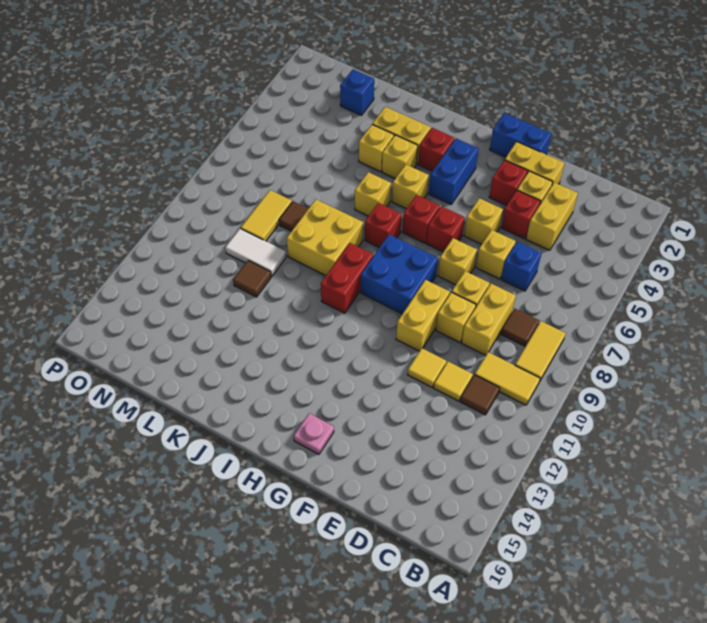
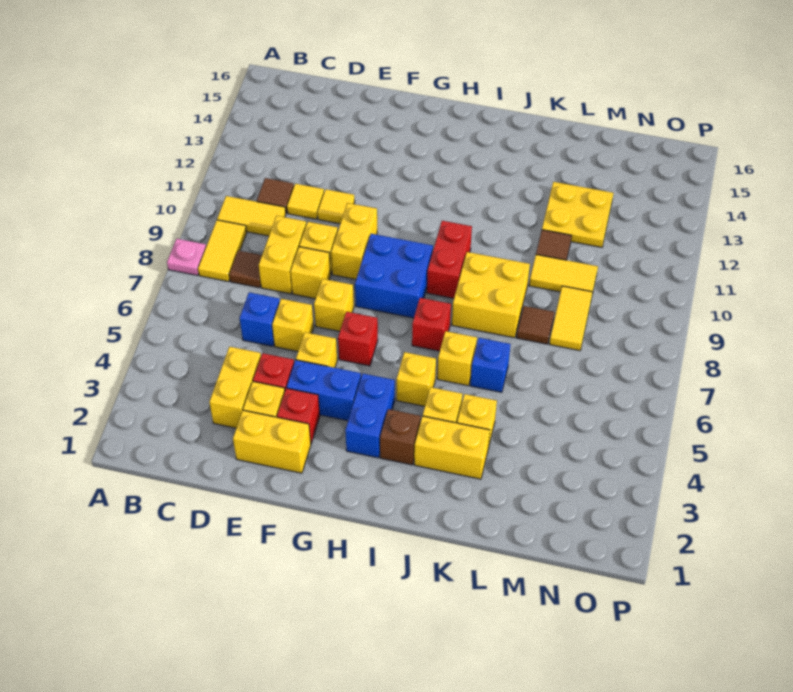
blue brick F1:G1 level 1 -> blue brick F4:G4 level 1
pink plate G15 level 1 -> pink plate A8 level 1
red brick H6 level 1 -> none
red brick I3 level 1 -> brown brick I3 level 1
white tile L10:M10 level 1 -> yellow tile L10:M10 level 1
none -> yellow plate L12:M13 level 1
blue brick M2 level 1 -> blue brick K6 level 1

